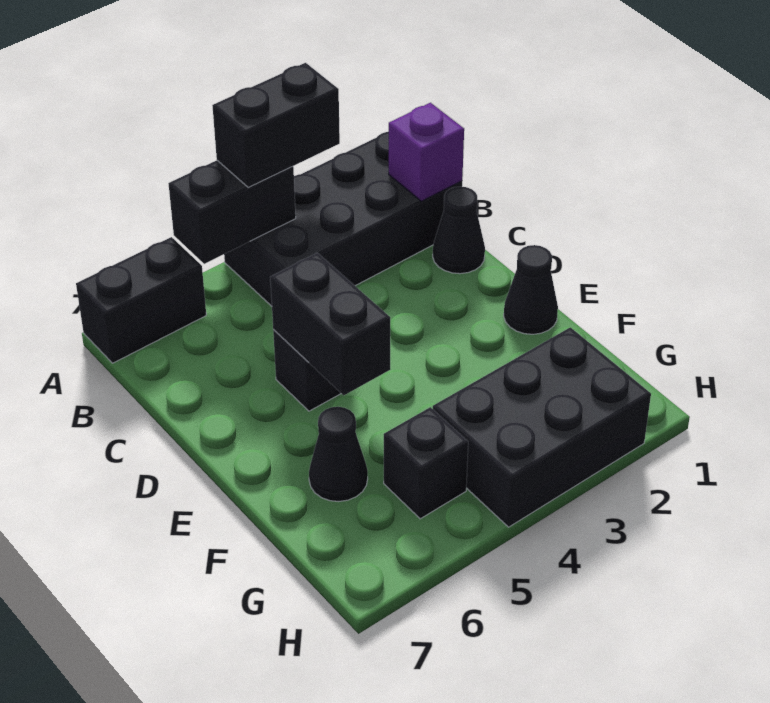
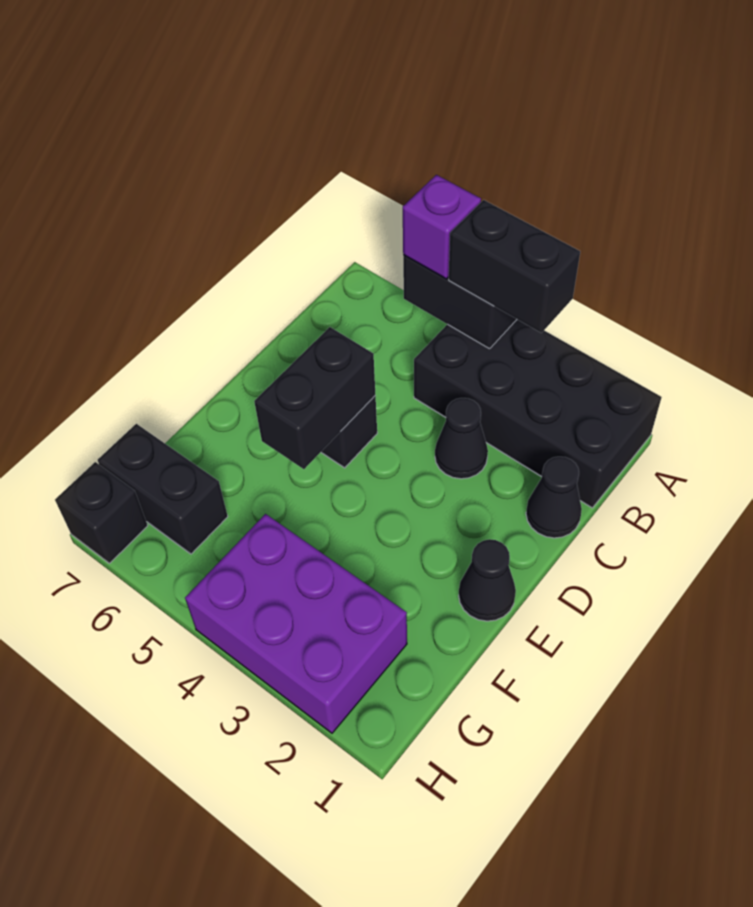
black brick A6:A7 level 1 -> black brick G6:G7 level 1
purple brick B1 level 2 -> purple brick A5 level 3
black cone F6 level 1 -> black cone C3 level 1
black brick G2:H4 level 1 -> purple brick G2:H4 level 1
black brick G5 level 1 -> black brick H7 level 1

